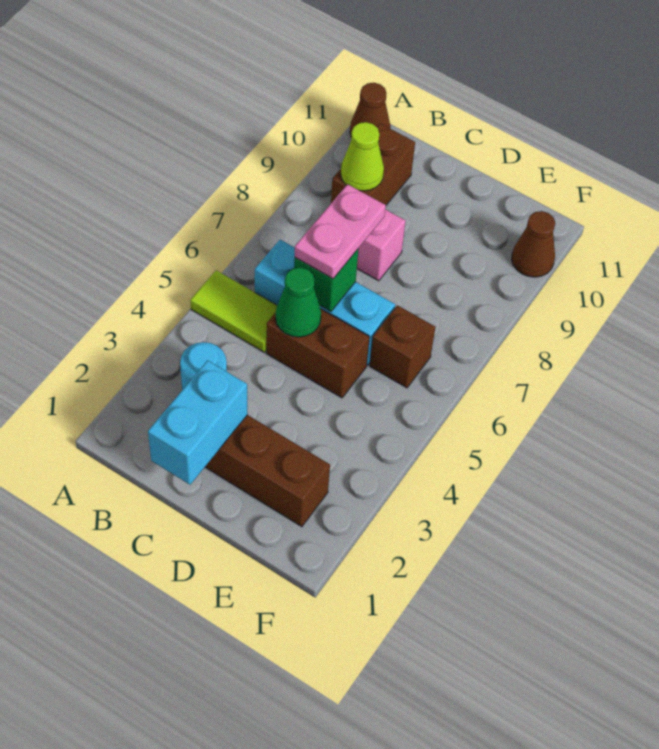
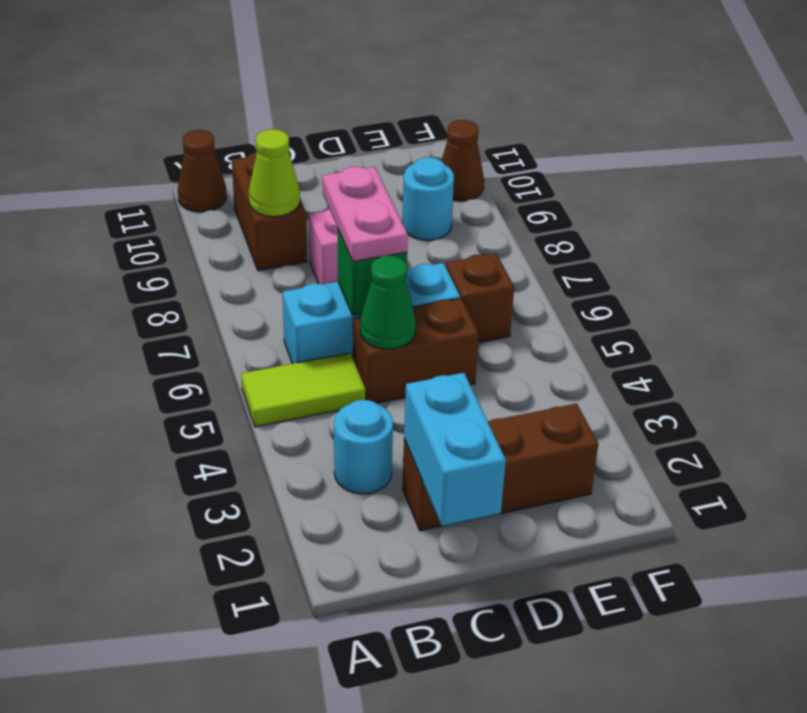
none -> cyan round brick E9 level 1

